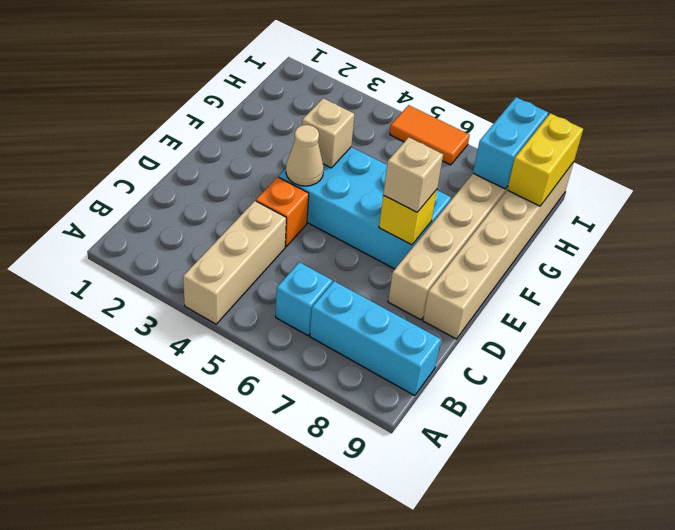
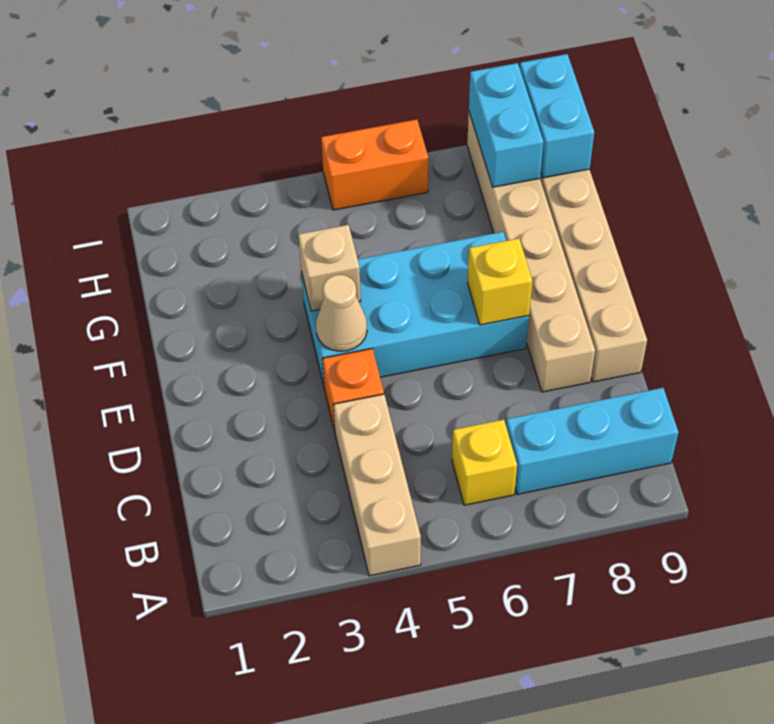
cyan brick B6 level 1 -> yellow brick B6 level 1
tan brick E7 level 3 -> none
yellow brick H9:I9 level 2 -> cyan brick H9:I9 level 2
orange tile I5:I6 level 1 -> orange brick I5:I6 level 1

